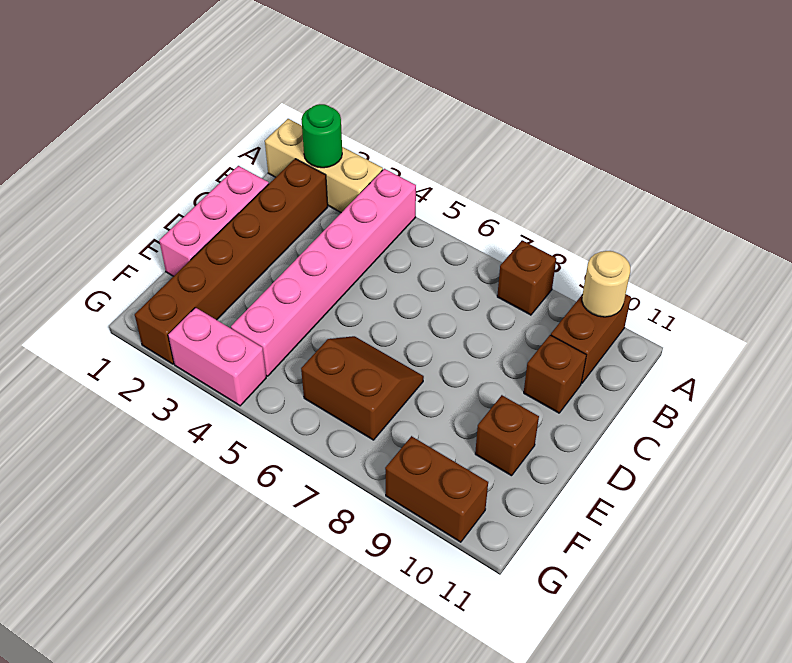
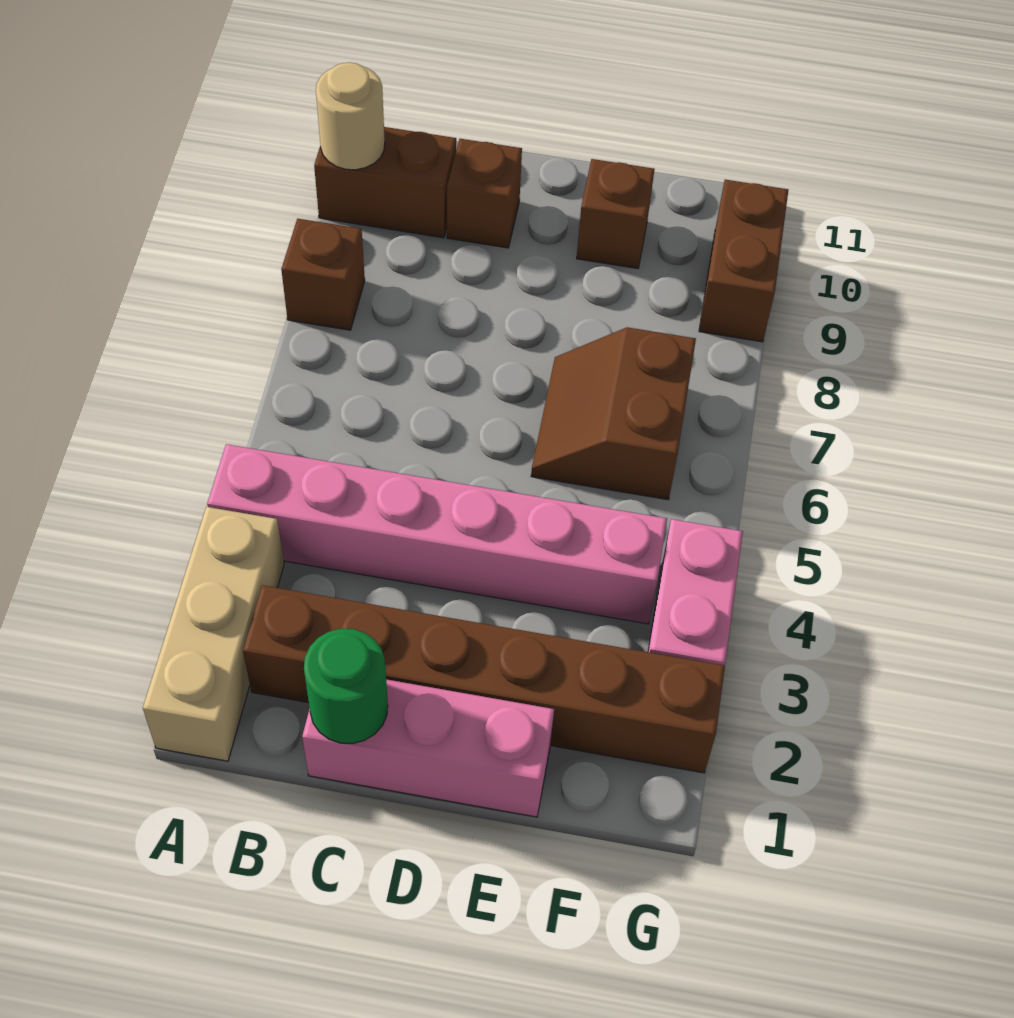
green round brick A2 level 2 -> green round brick C1 level 2

